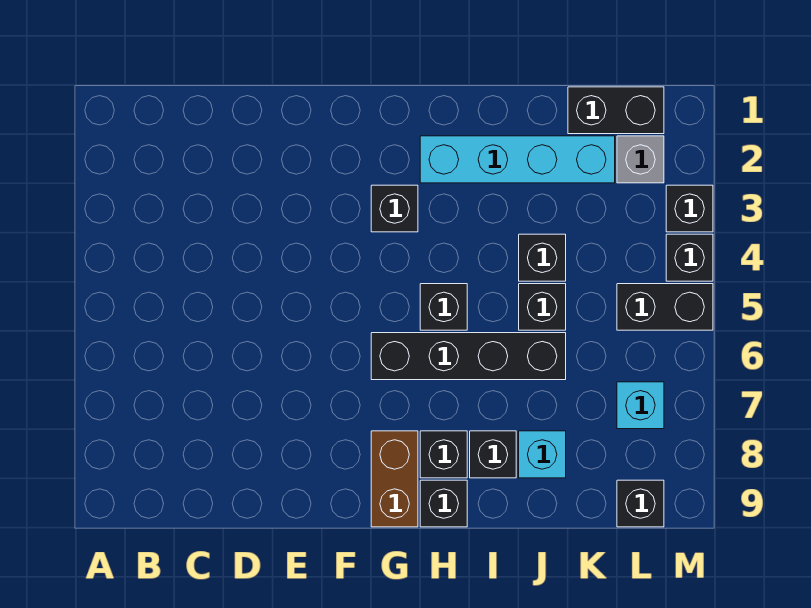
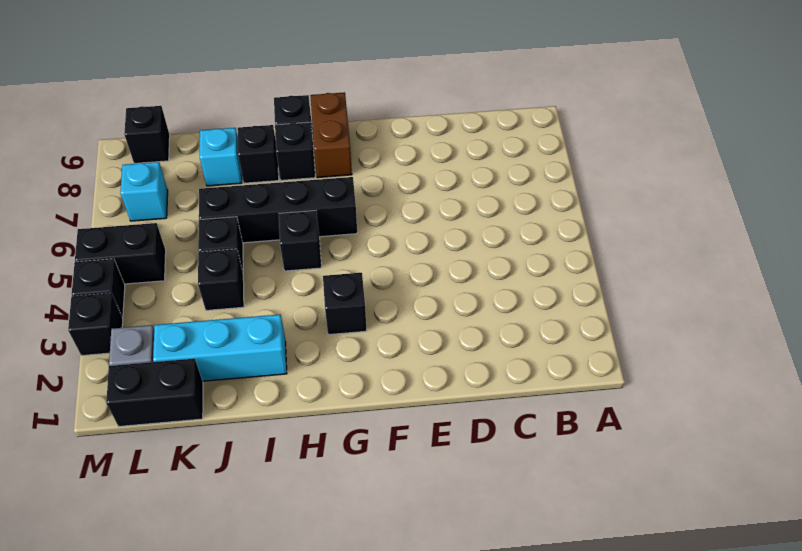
cyan brick H2:K2 level 1 -> cyan brick I2:K2 level 1

